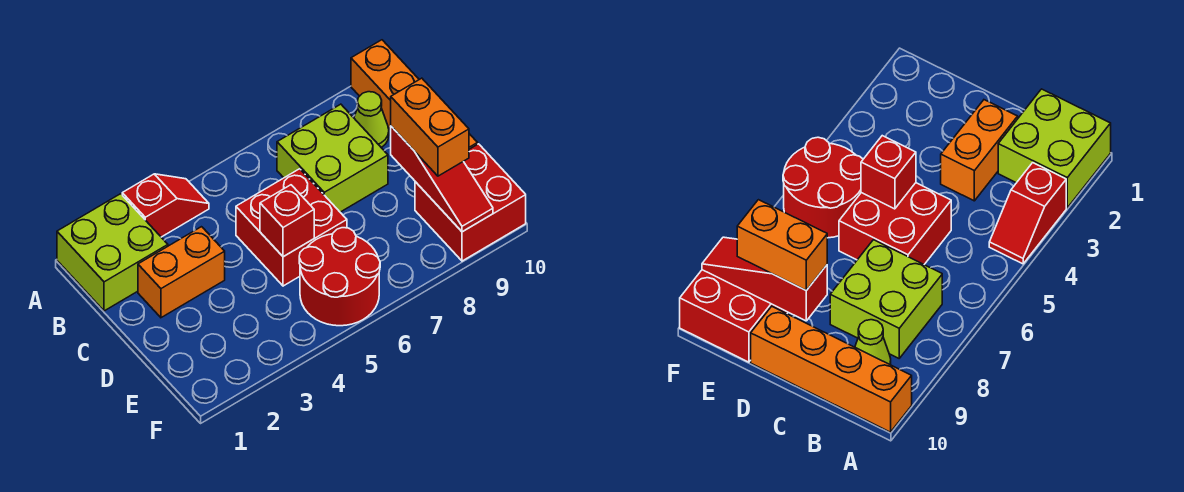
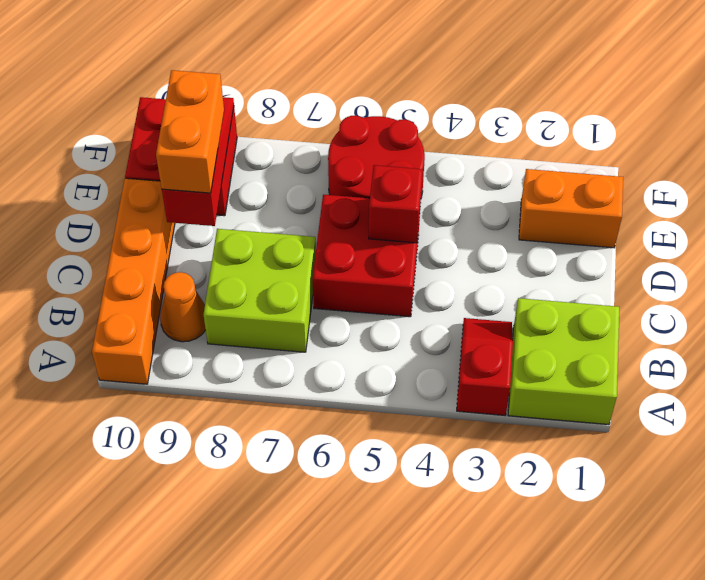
red slope A3:A4 level 1 top 3 -> red slope A3:B3 level 1 top A
lime cone B9 level 1 -> orange cone B9 level 1
orange brick C2:C3 level 1 -> orange brick E1:E2 level 1

